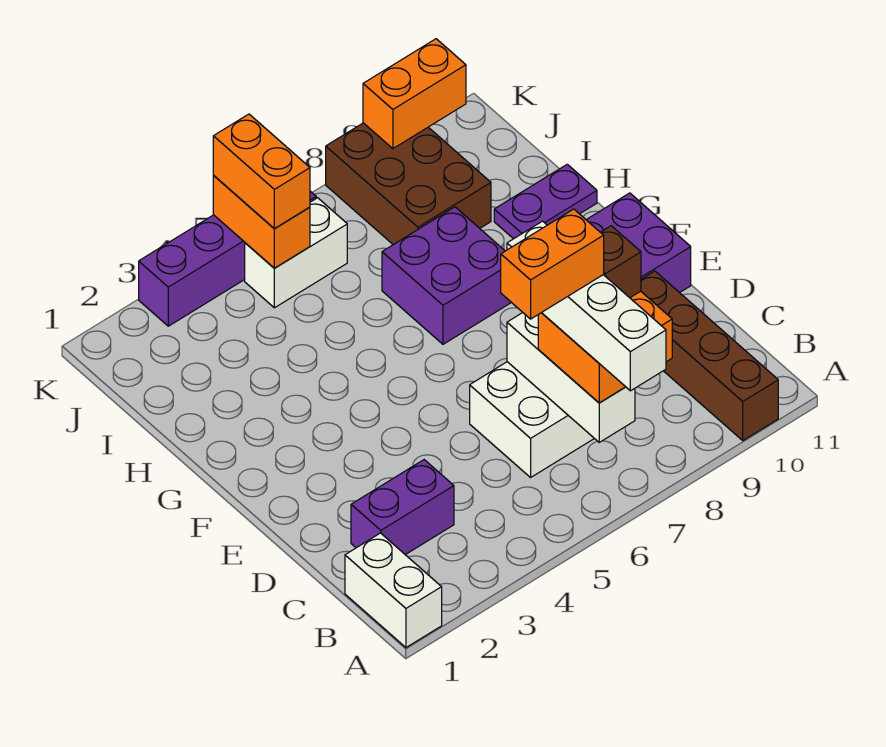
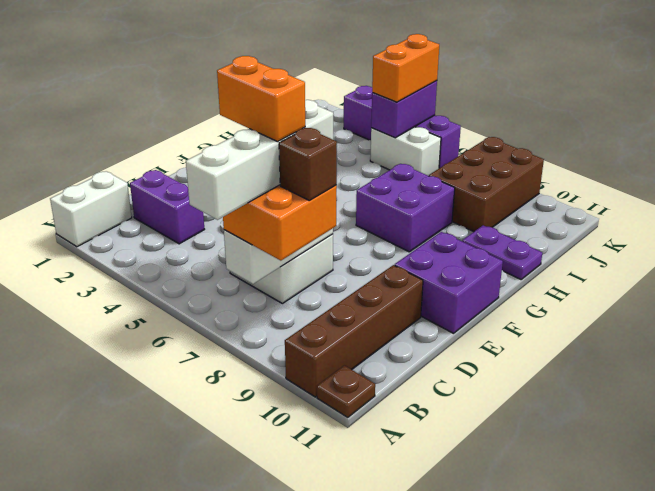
none -> brown plate A11 level 1
orange brick J5:K5 level 2 -> purple brick J5:K5 level 2
orange brick K9:K10 level 2 -> none

